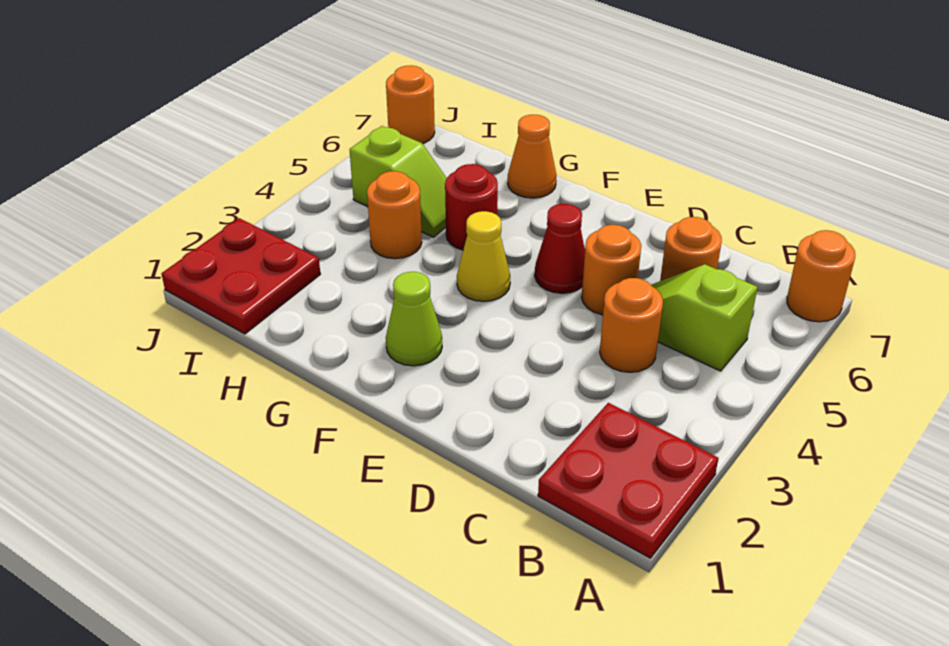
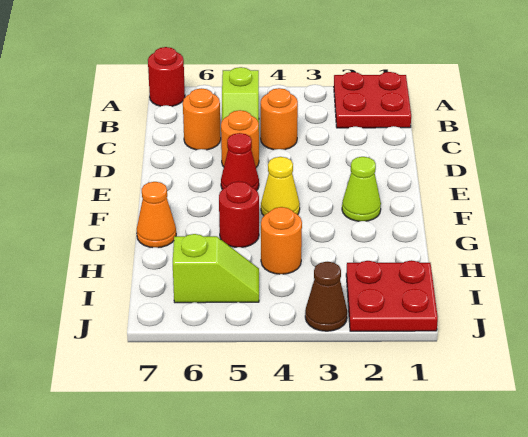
orange round brick A7 level 1 -> red round brick A7 level 1
lime slope H5:I5 level 1 top I -> lime slope I5:I6 level 1 top 6
none -> brown cone J3 level 1
orange round brick J7 level 1 -> none

